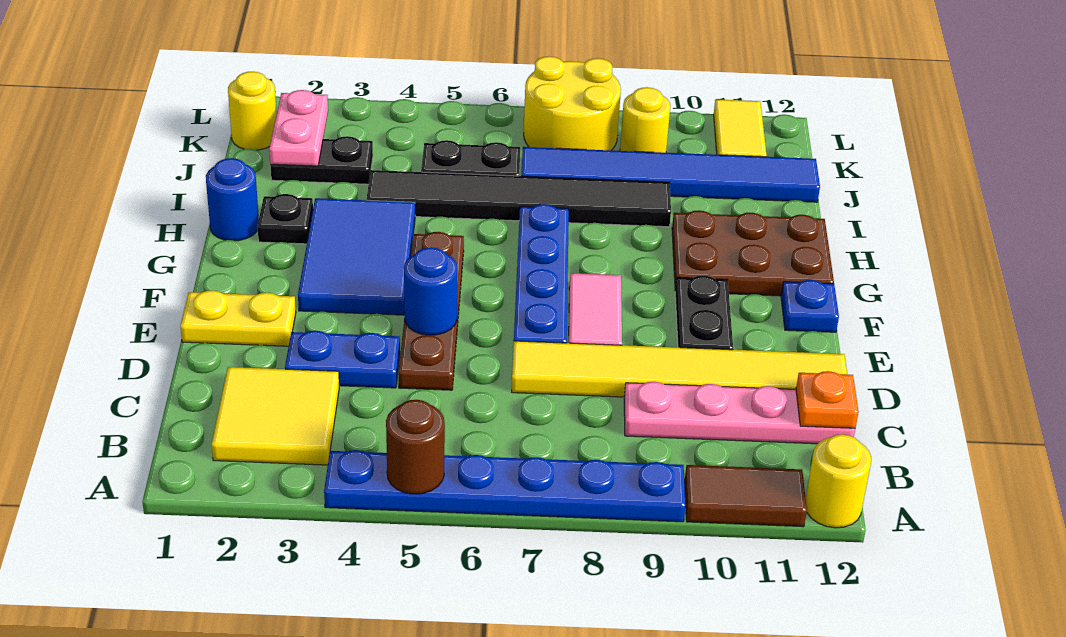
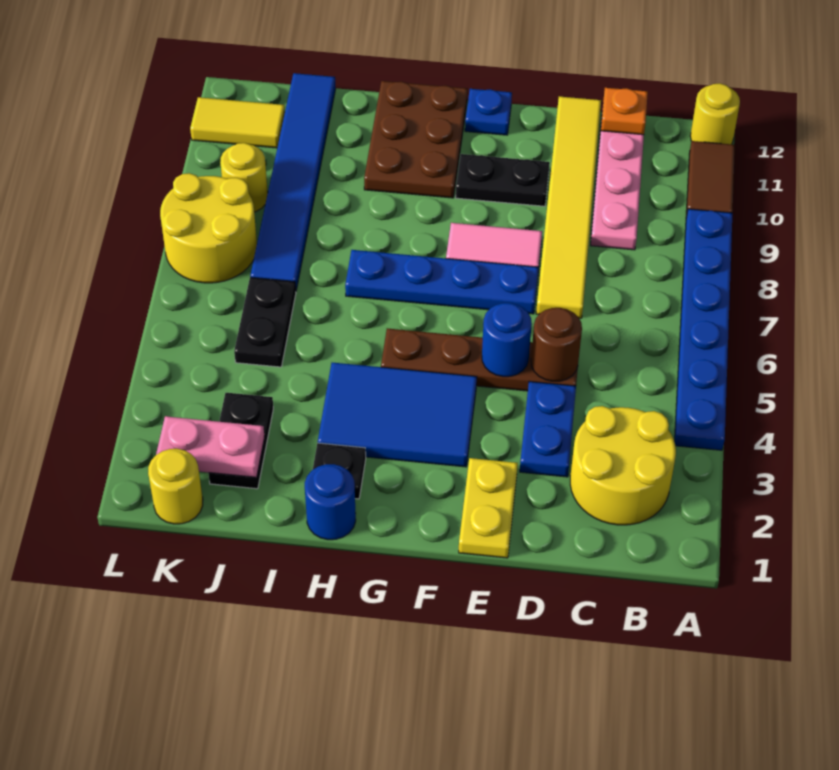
brown round brick A5 level 2 -> brown round brick D5 level 2
yellow tile B2:C3 level 1 -> yellow round brick B2:C3 level 1
black tile I4:I9 level 1 -> none

